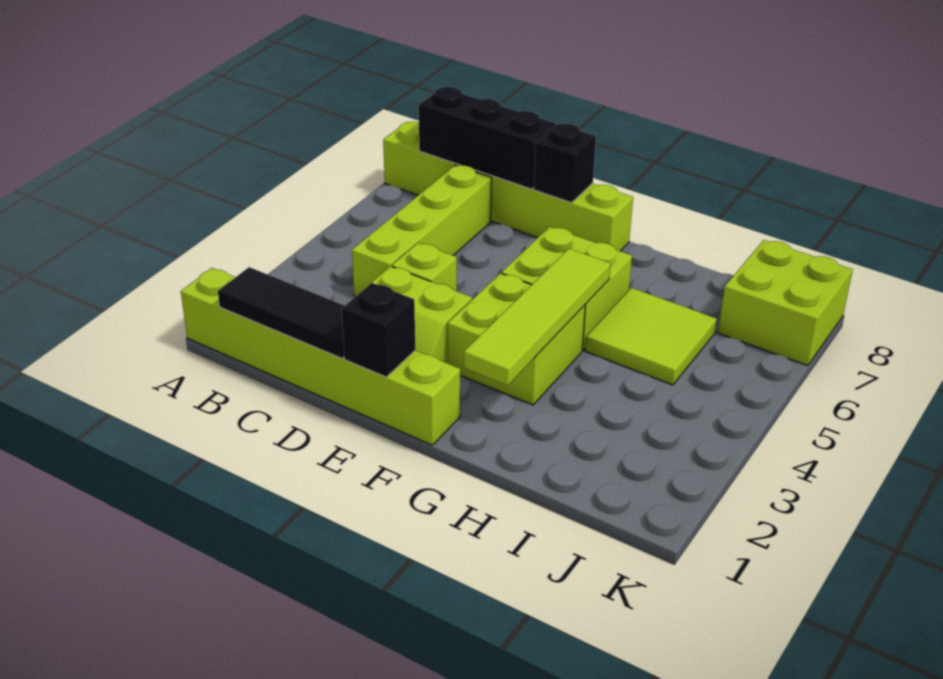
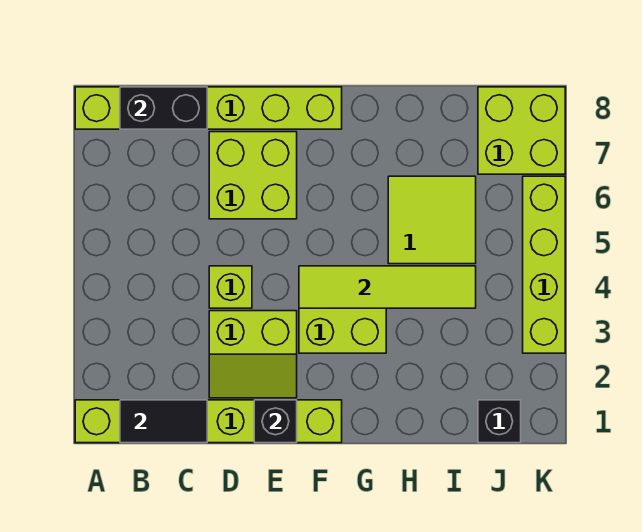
black tile B1:D1 level 2 -> black tile B1:C1 level 2
black brick B8:D8 level 2 -> black brick B8:C8 level 2
lime brick C4:C7 level 1 -> lime brick K3:K6 level 1
black brick E8 level 2 -> black brick J1 level 1
lime brick F5:G6 level 1 -> lime brick D6:E7 level 1
lime tile G2:G5 level 2 -> lime tile F4:I4 level 2

